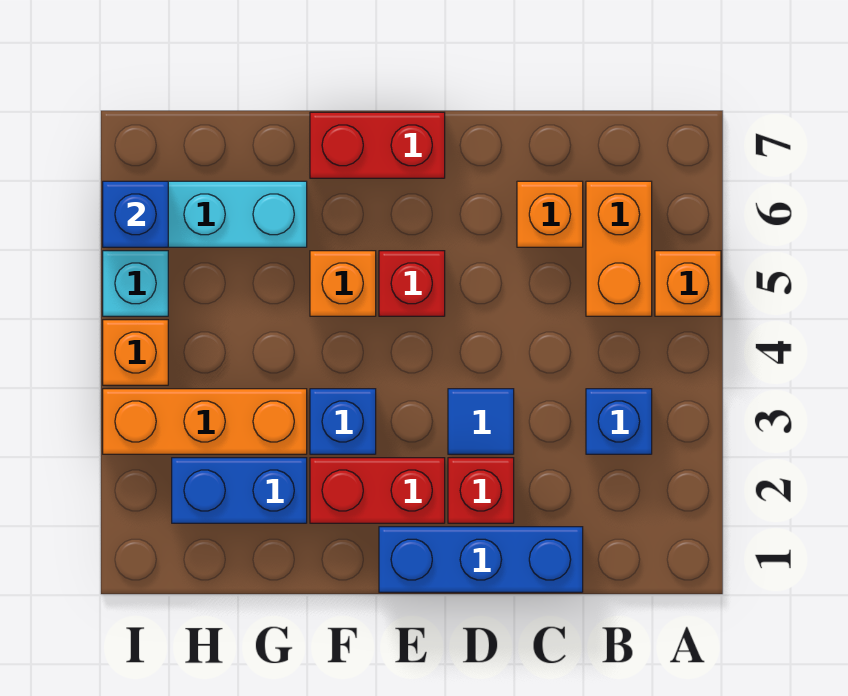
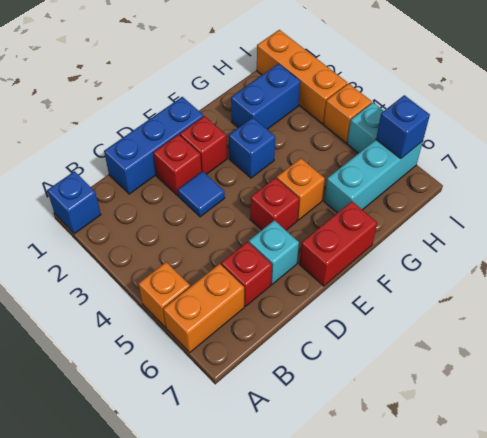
blue brick B3 level 1 -> blue brick A1 level 1
orange brick B5:B6 level 1 -> orange brick A6:B6 level 1
orange brick C6 level 1 -> red brick C6 level 1
none -> cyan brick D6 level 1
red brick E2:F2 level 1 -> red brick E2 level 1
orange brick G3:I3 level 1 -> orange brick I1:I3 level 1

